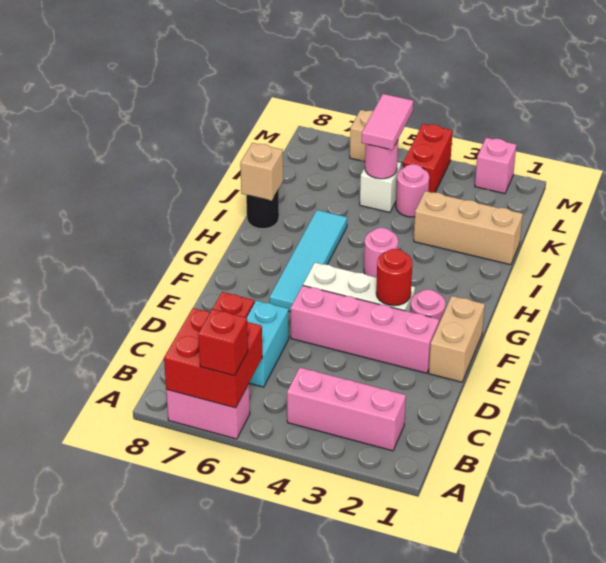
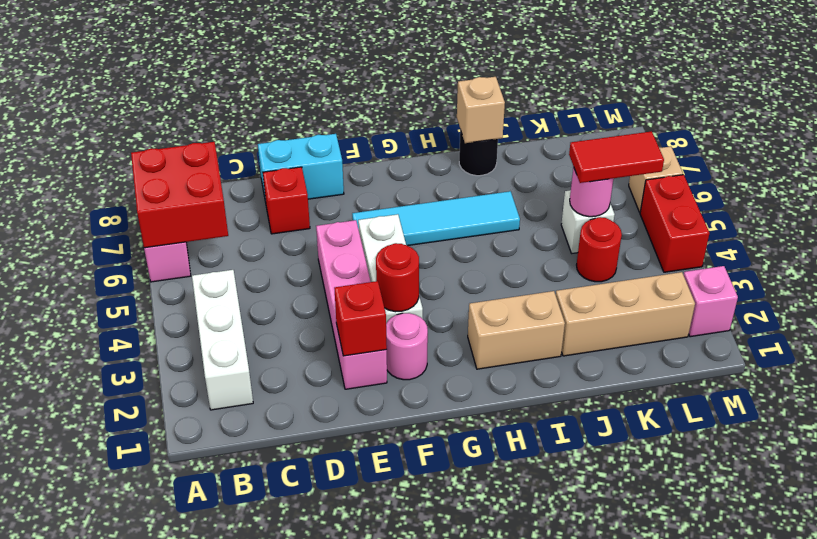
red brick A6 level 3 -> red brick E2 level 2
pink brick B2:B4 level 1 -> white brick B2:B4 level 1
cyan brick C6:D6 level 1 -> cyan brick D8:E8 level 1
tan brick E1:F1 level 1 -> tan brick H2:I2 level 1
pink round brick H4 level 1 -> none
tan brick J1:J3 level 1 -> tan brick J2:L2 level 1
pink round brick K4 level 1 -> red round brick K4 level 1
pink tile K5:L5 level 3 -> red tile K5:L5 level 3
red brick L4:M4 level 1 -> red brick M4:M5 level 1

